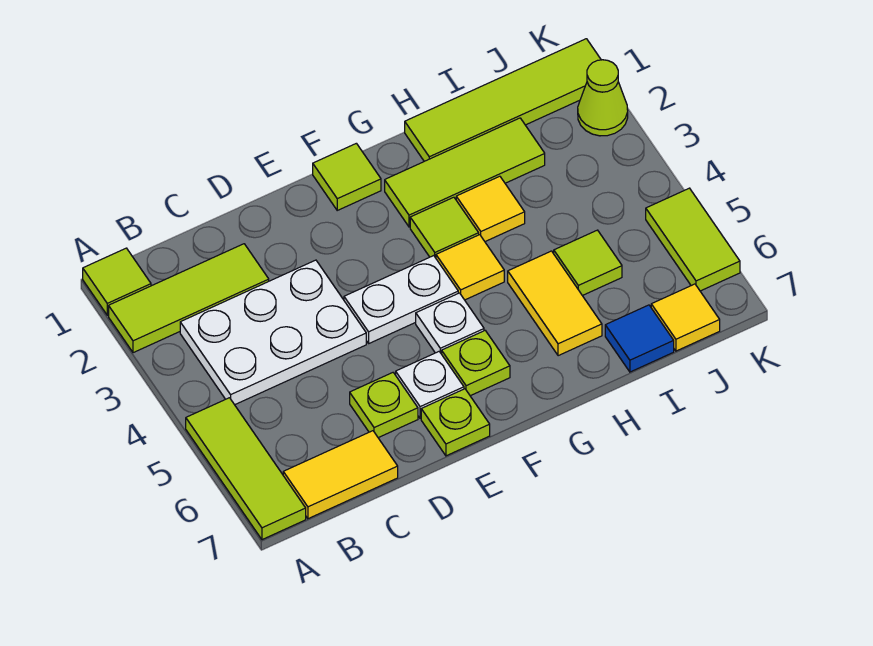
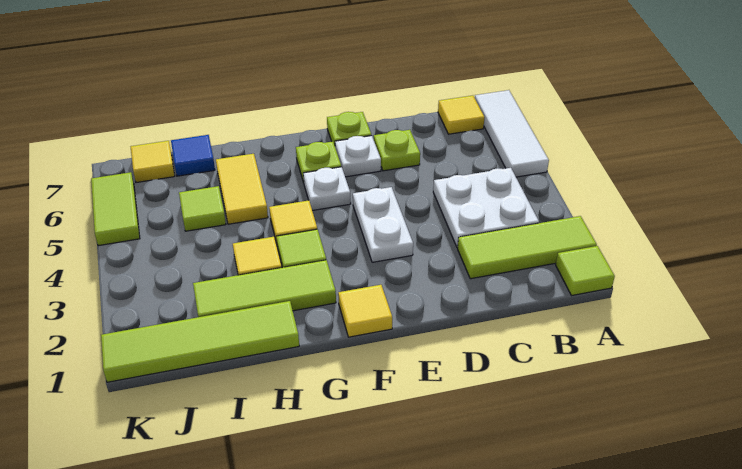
lime tile A5:A7 level 1 -> white tile A5:A7 level 1
white plate B3:D4 level 1 -> white plate B3:C4 level 1
yellow tile B7:C7 level 1 -> yellow tile B7 level 1
white plate E4:F4 level 1 -> white plate E3:E4 level 1
lime tile F1 level 1 -> yellow tile F1 level 1
lime cone K2 level 1 -> none

